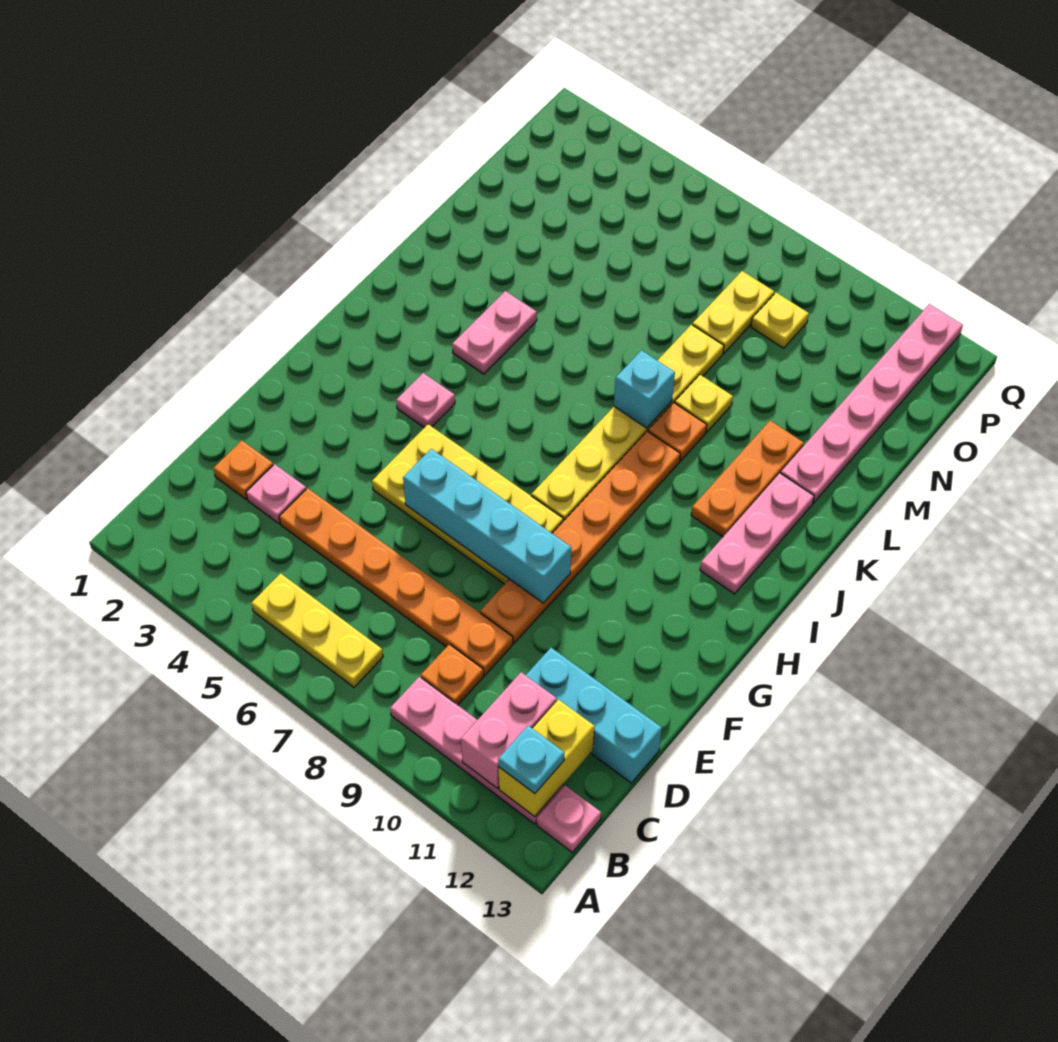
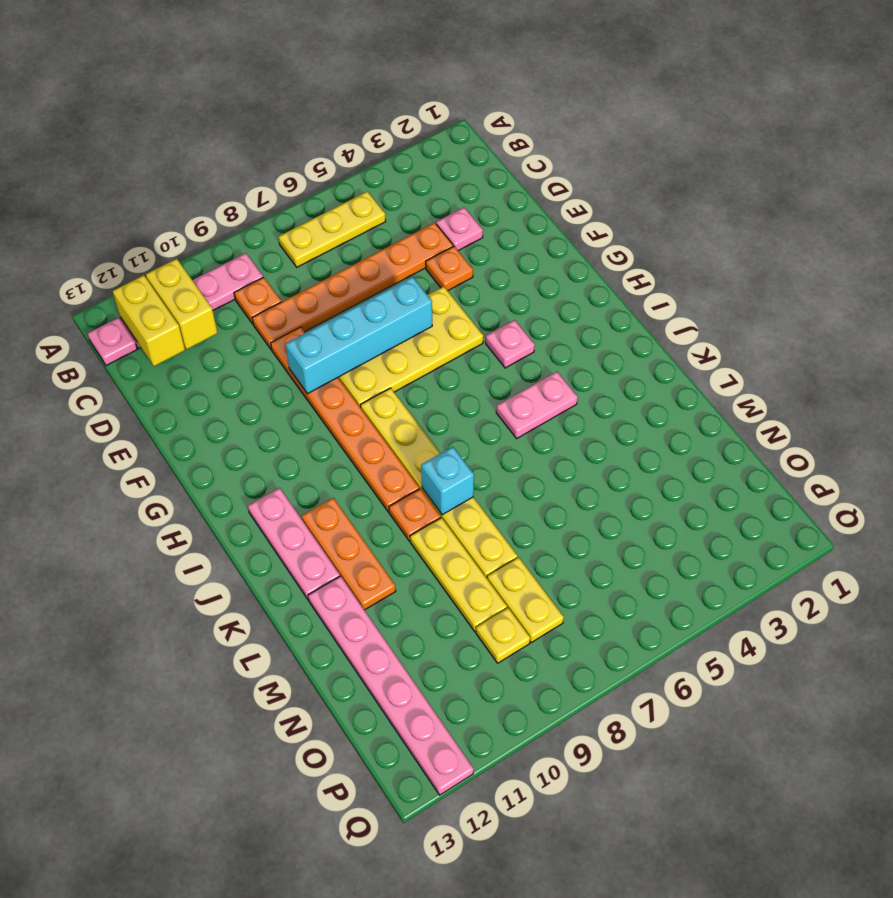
pink brick B11:C11 level 2 -> yellow brick B11:C11 level 2
cyan plate B12 level 3 -> none
orange plate D2 level 1 -> orange plate E4 level 1
cyan brick D11:D13 level 1 -> none
pink plate J4:K4 level 1 -> pink plate J4:J5 level 1
yellow plate L9 level 1 -> yellow plate L9:N9 level 1

